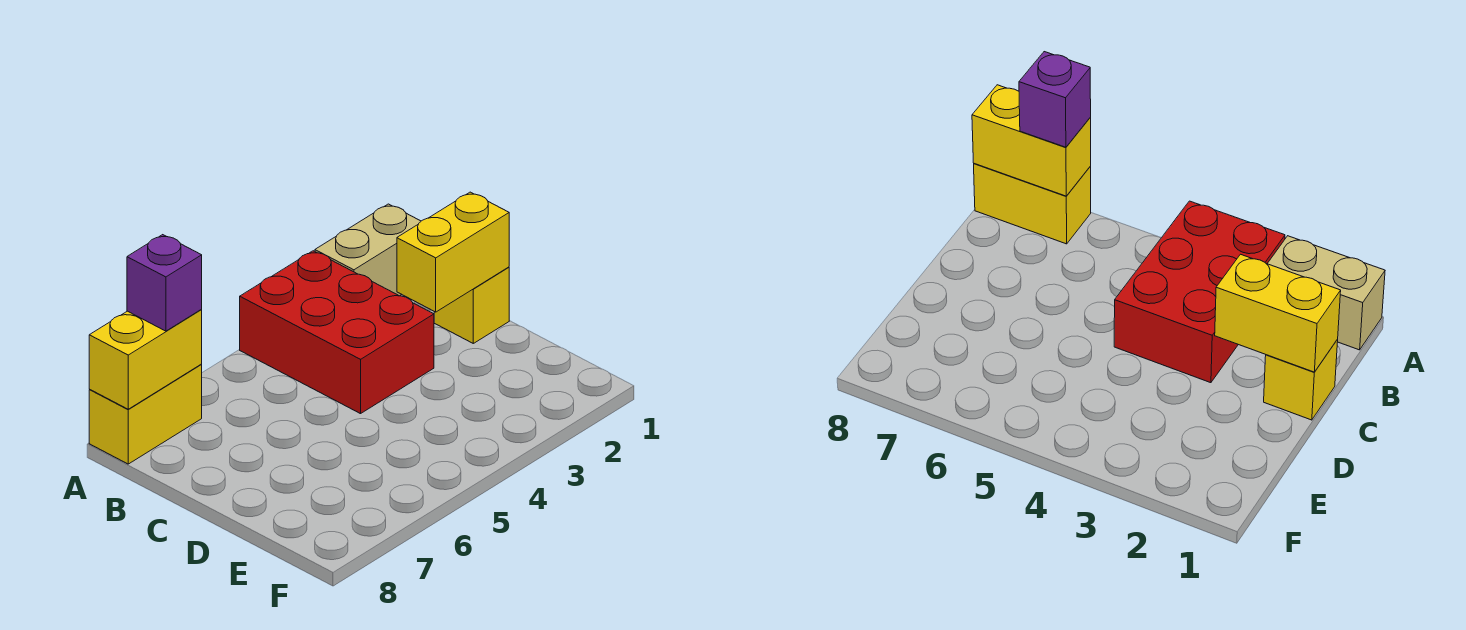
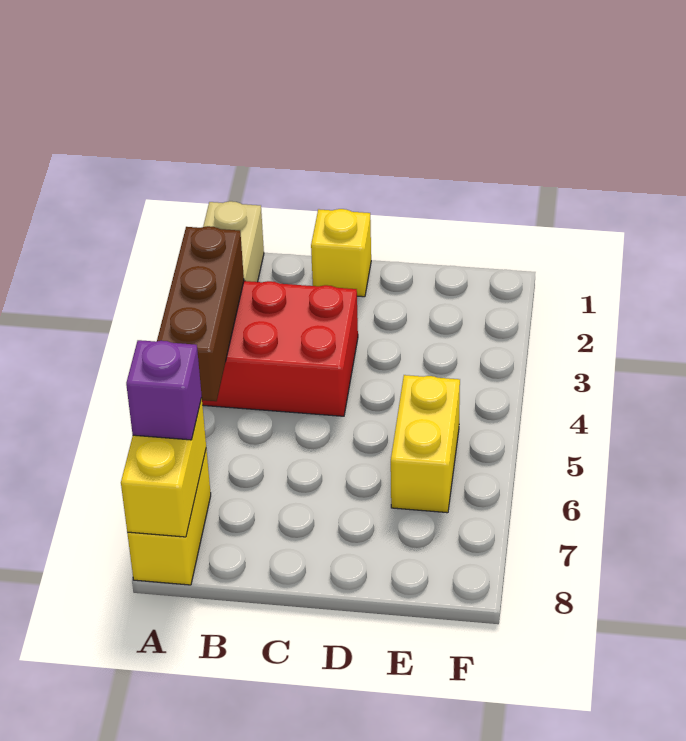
none -> brown brick A3:A5 level 2
yellow brick C1:C2 level 2 -> yellow brick E5:E6 level 1

